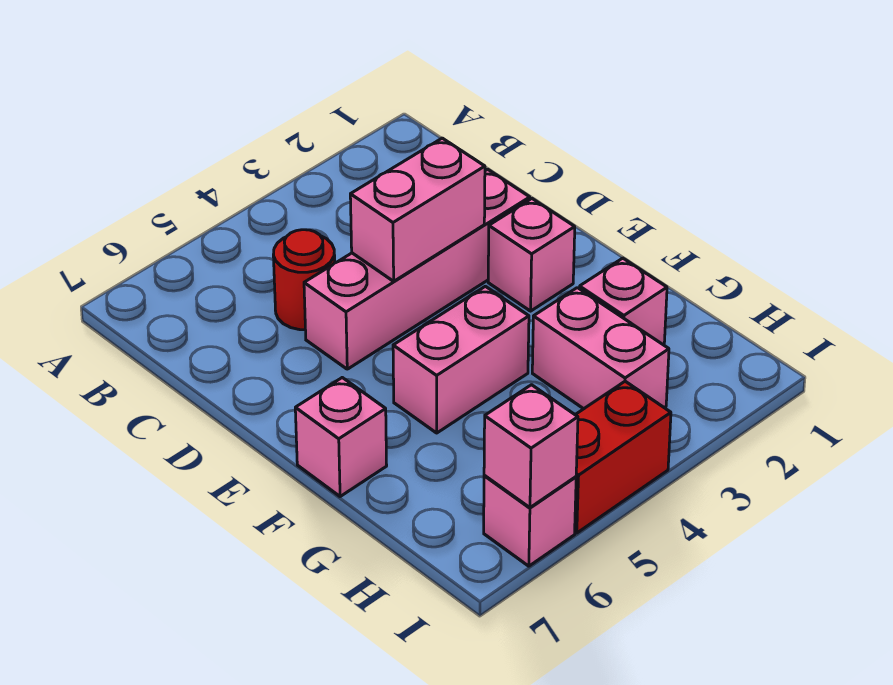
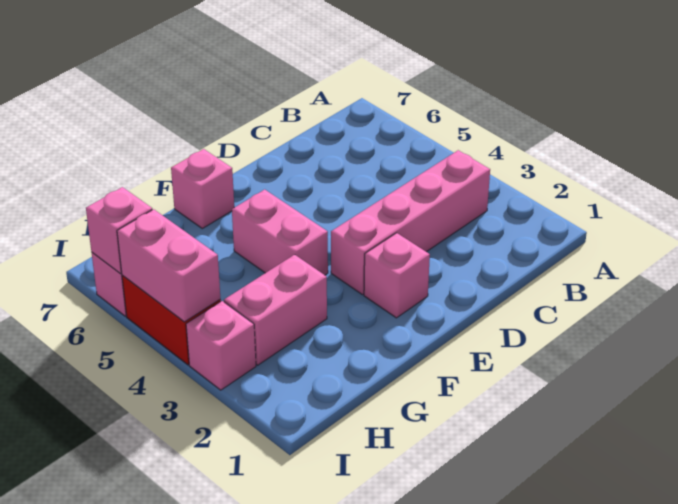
red round brick C5 level 1 -> none
pink brick D2:D5 level 1 -> pink brick B3:E3 level 1
pink brick D3:D4 level 2 -> pink brick I4:I5 level 2
pink brick G2 level 1 -> pink brick I3 level 1

